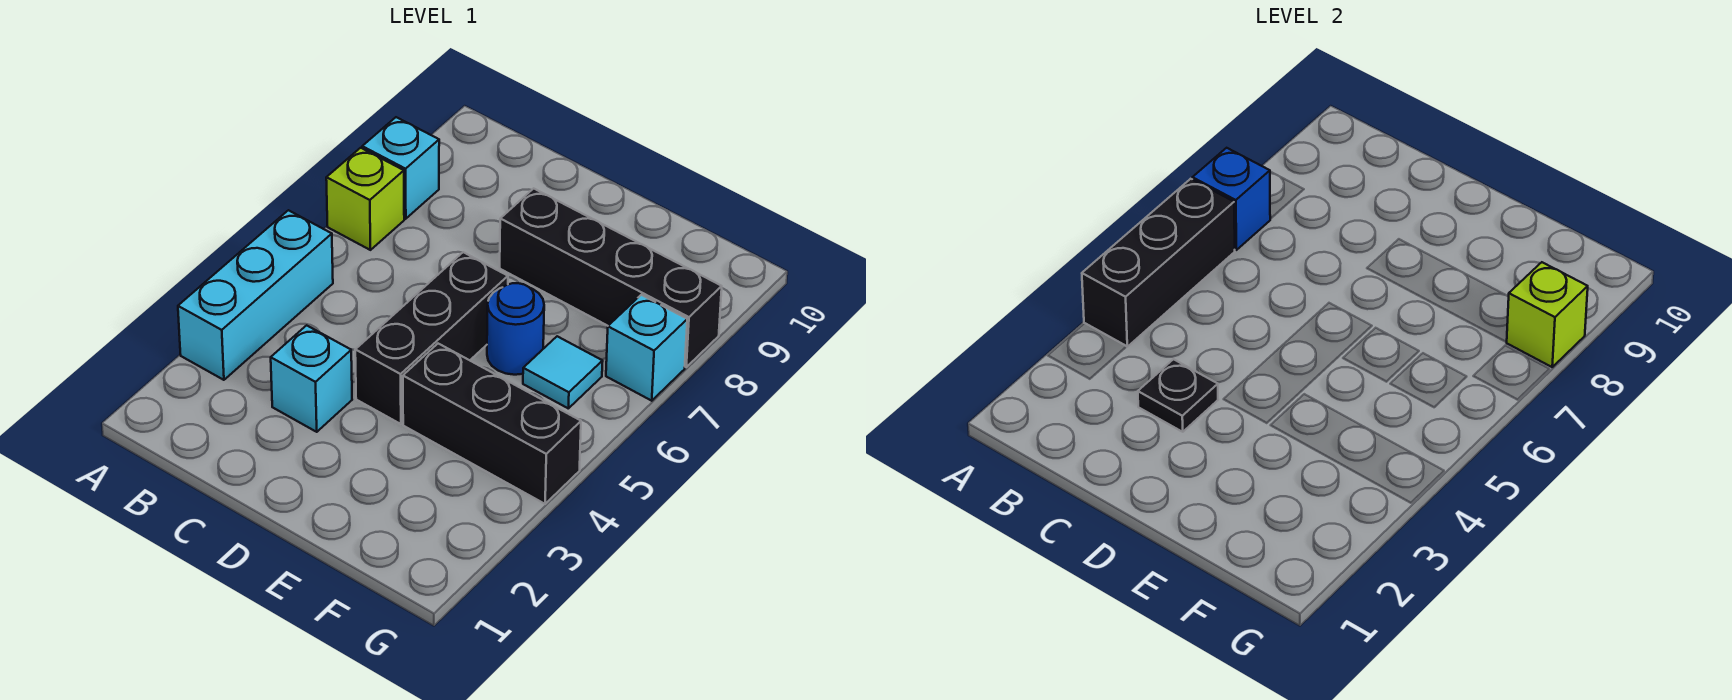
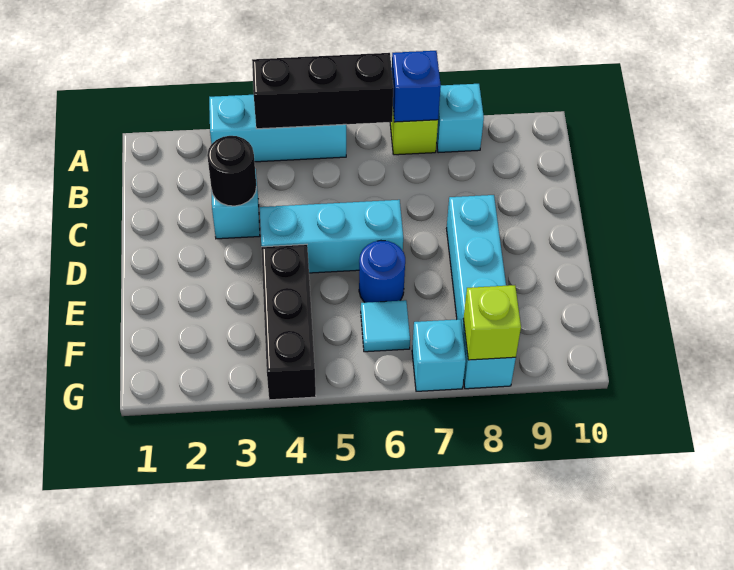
black plate C3 level 2 -> black round brick C3 level 2
black brick D4:D6 level 1 -> cyan brick D4:D6 level 1
black brick D8:G8 level 1 -> cyan brick D8:G8 level 1

